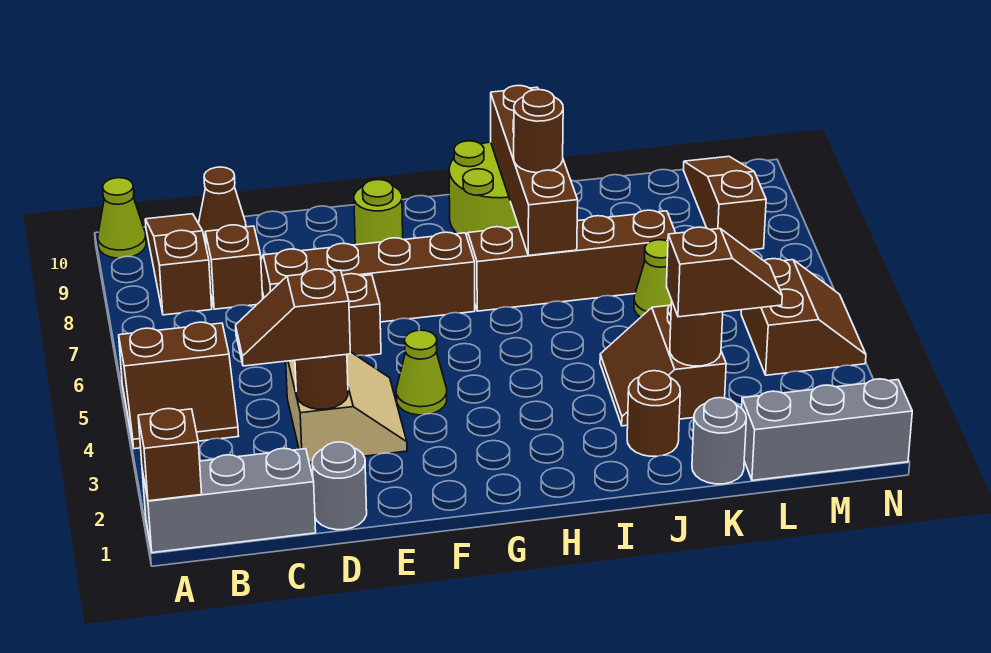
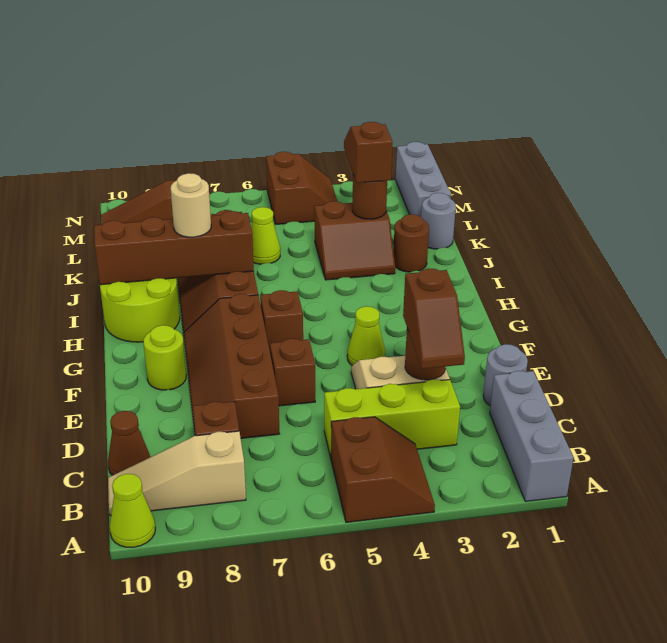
brown brick A1 level 2 -> brown brick G6 level 1
brown slope B8:B10 level 1 top 8 -> tan slope B8:B10 level 1 top 8
none -> lime brick C3:C5 level 1
brown round brick I8 level 3 -> tan round brick I8 level 3
brown slope M4:N5 level 1 top M -> brown slope M4:N5 level 1 top 5

